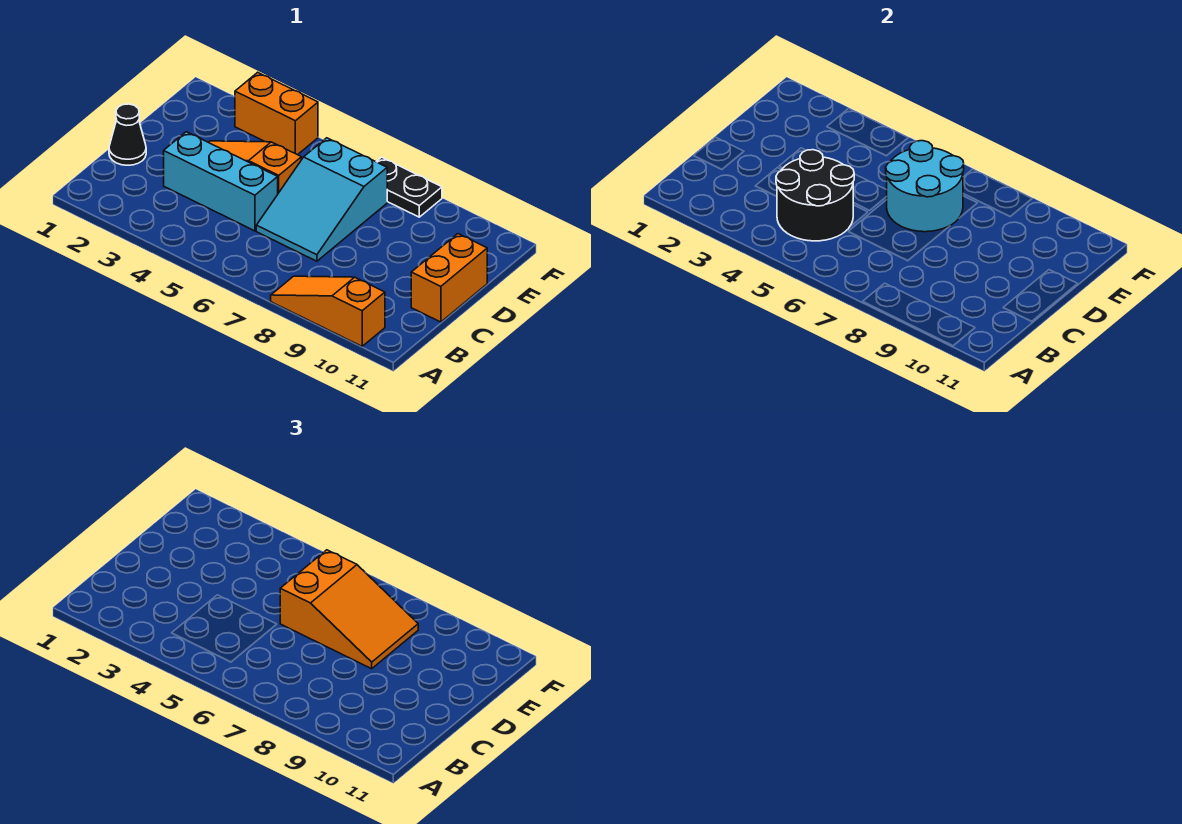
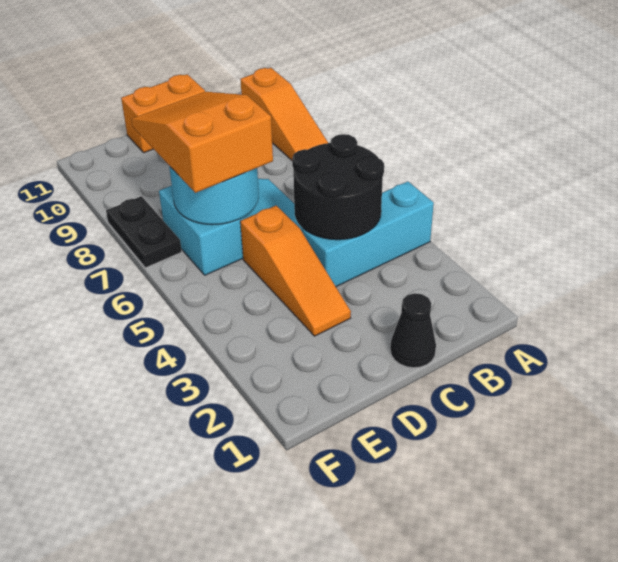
cyan brick C3:C5 level 1 -> cyan brick A4:C4 level 1
orange brick F3:F4 level 1 -> none

